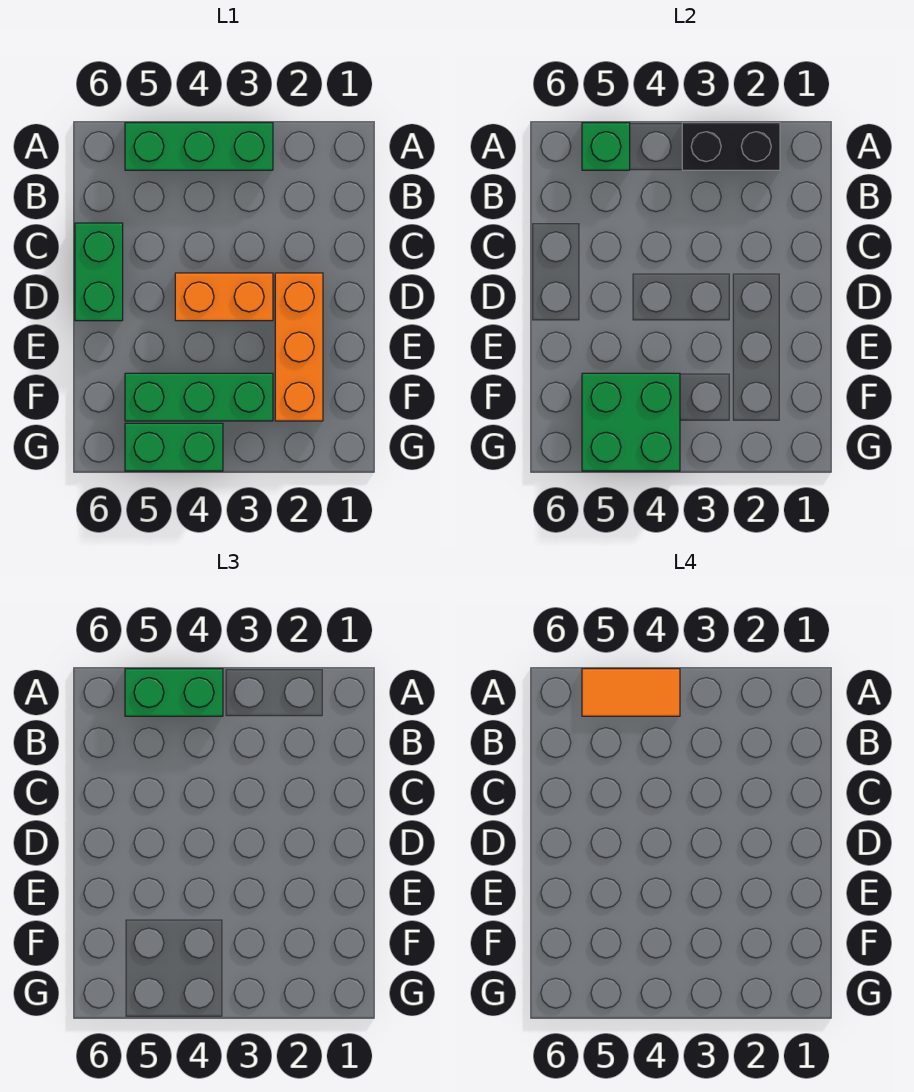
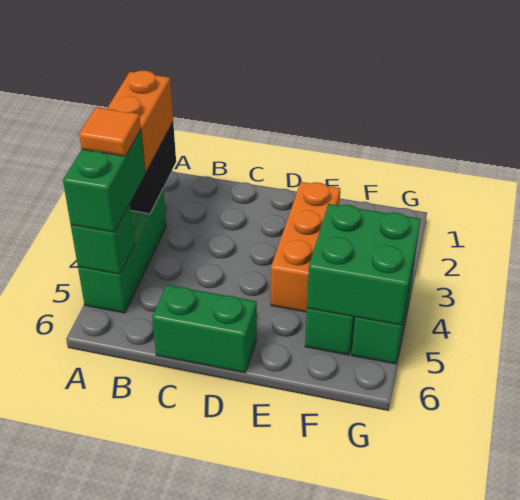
orange tile A4:A5 level 4 -> orange tile A4 level 4
orange brick D2:F2 level 1 -> orange brick E2:E4 level 1
orange brick D3:D4 level 1 -> orange brick A2:A3 level 3

